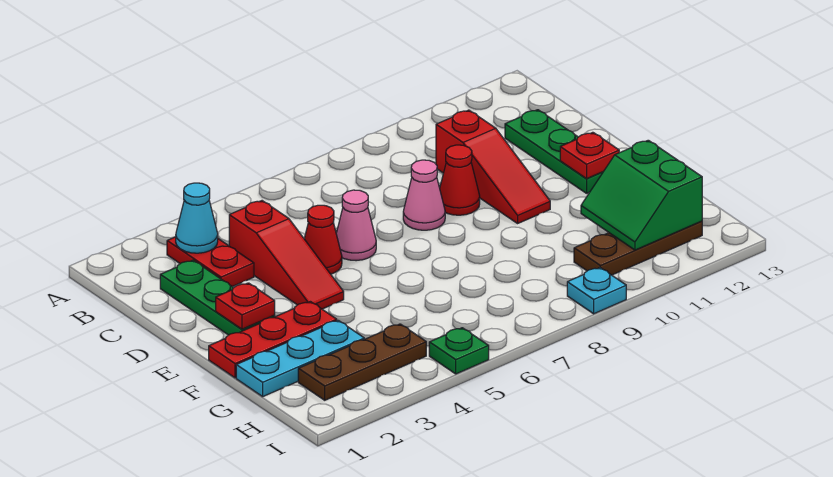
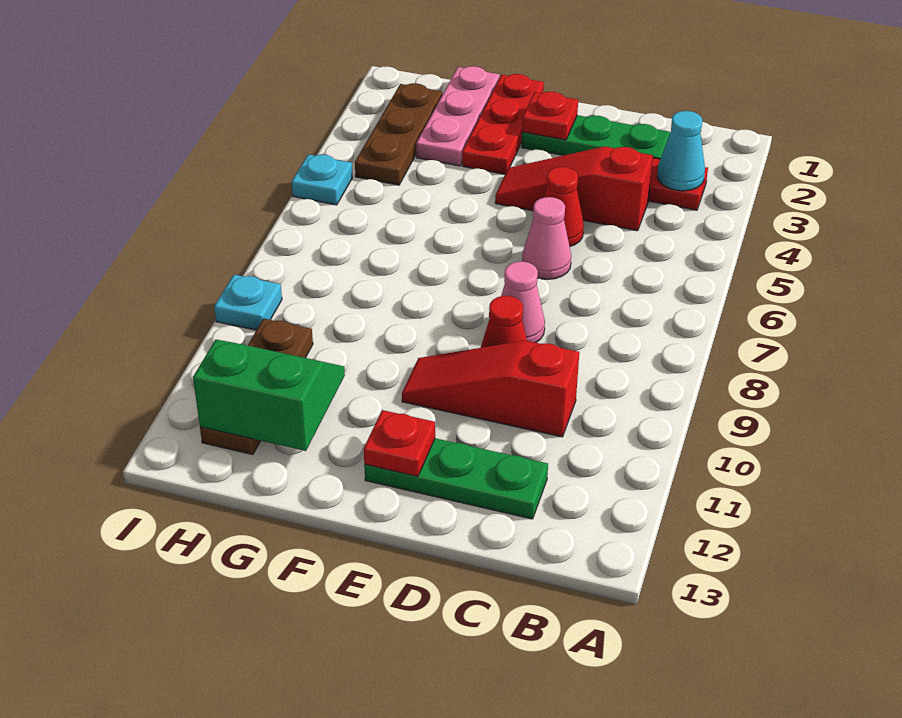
cyan plate G1:G3 level 1 -> pink plate G1:G3 level 1
green plate I5 level 1 -> cyan plate I5 level 1

